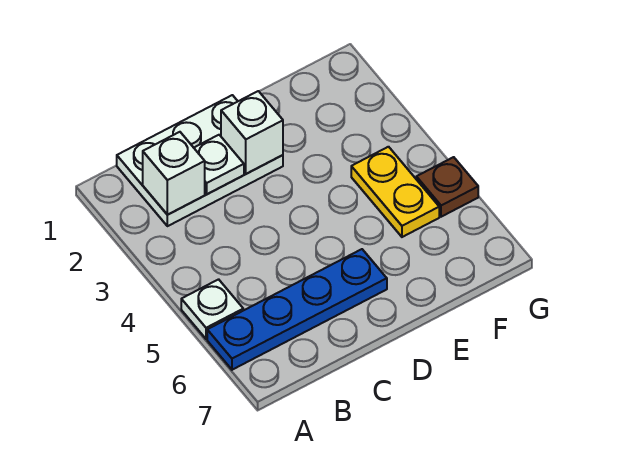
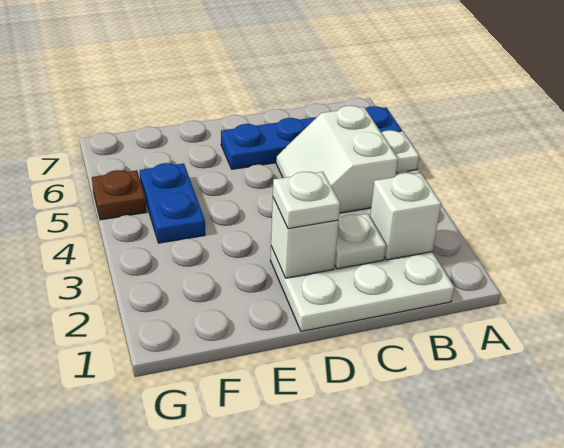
none -> white slope B4:C5 level 1 top B
none -> white plate D2 level 3
yellow plate F4:F5 level 1 -> blue plate F4:F5 level 1

